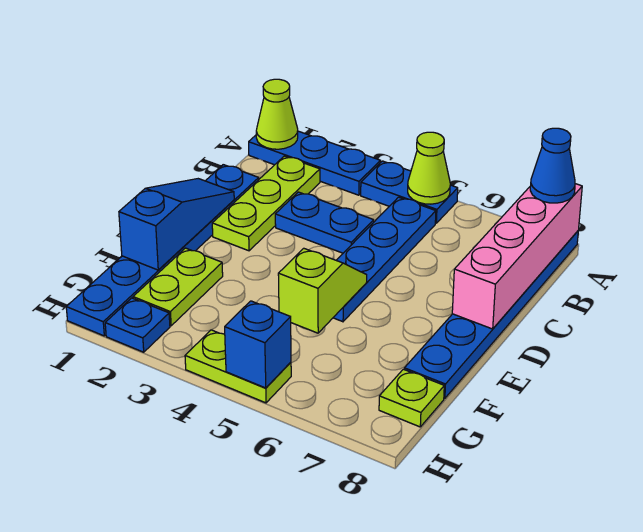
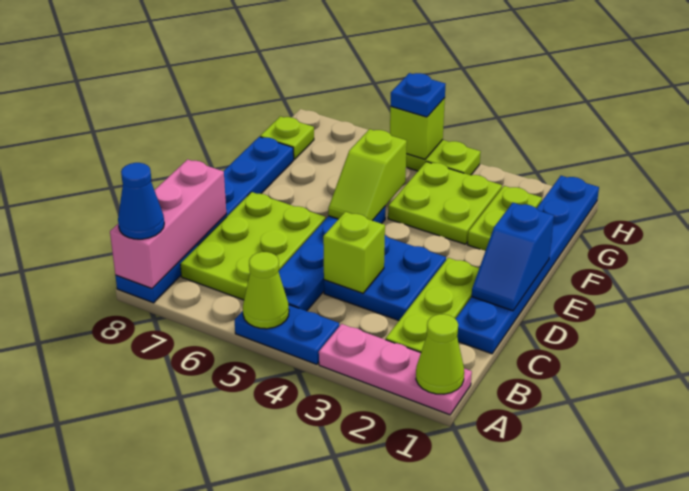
blue plate A1:A3 level 1 -> pink plate A1:A3 level 1
pink brick A8:D8 level 2 -> pink brick A8:C8 level 2
none -> lime plate B6:D7 level 1
blue plate C3:C4 level 1 -> blue plate C3:D4 level 1
none -> lime brick C4 level 2
blue slope D1:F1 level 2 top F -> blue slope D1:E1 level 2 top E
none -> lime plate F3:G4 level 1
blue plate H2 level 1 -> blue plate H5 level 3
blue brick H5 level 2 -> lime brick H5 level 2

